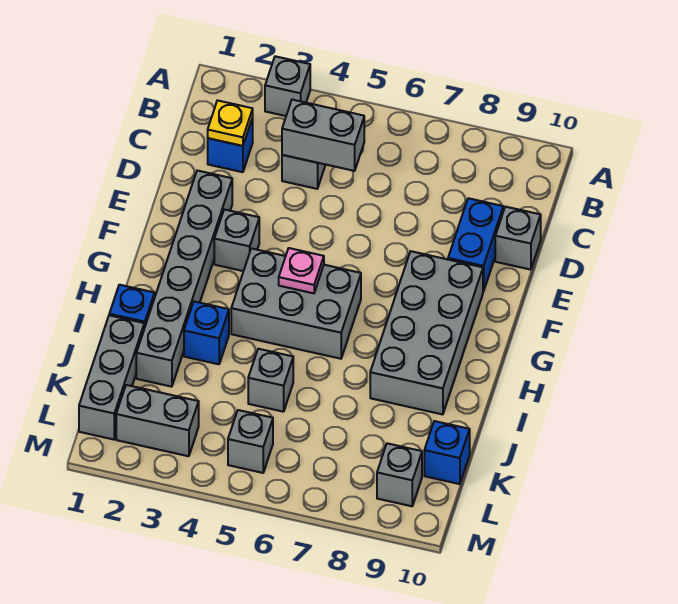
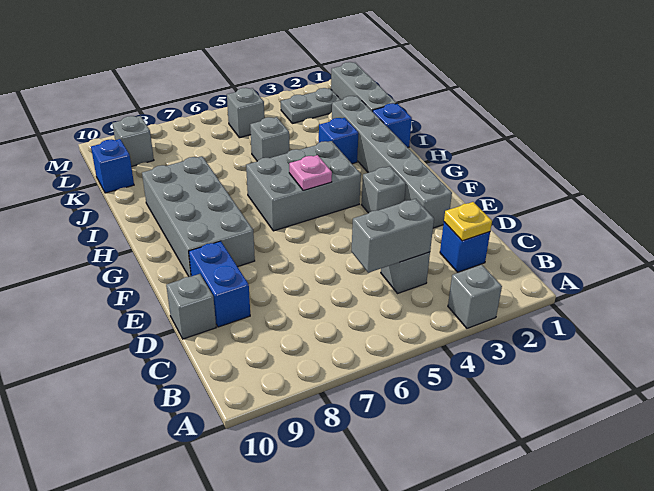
grey brick L2:L3 level 1 -> grey plate L2:L3 level 1

